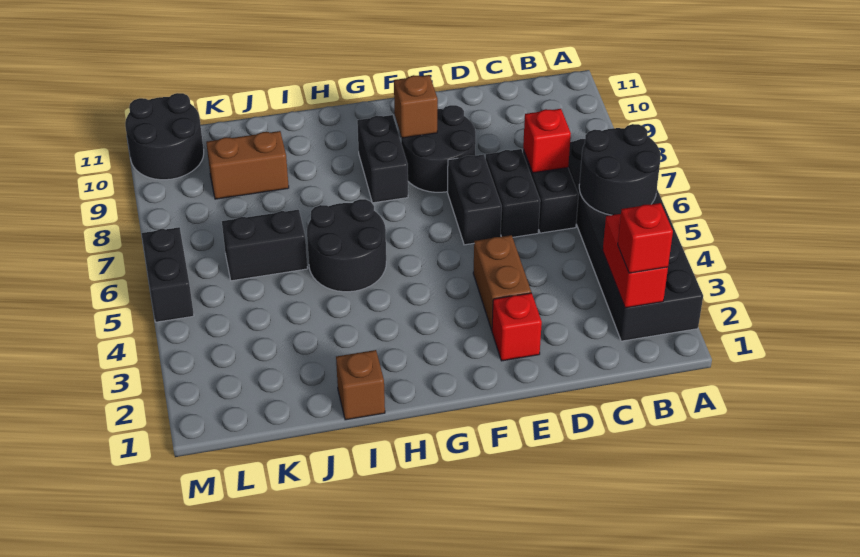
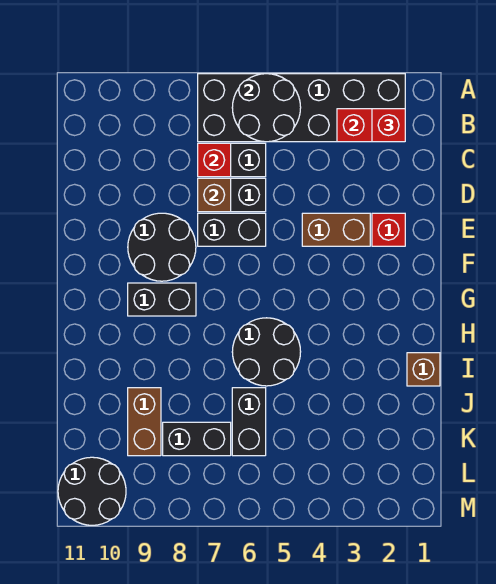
brown brick F9 level 2 -> brown brick D7 level 2
black brick M5:M6 level 1 -> black brick K7:K8 level 1

